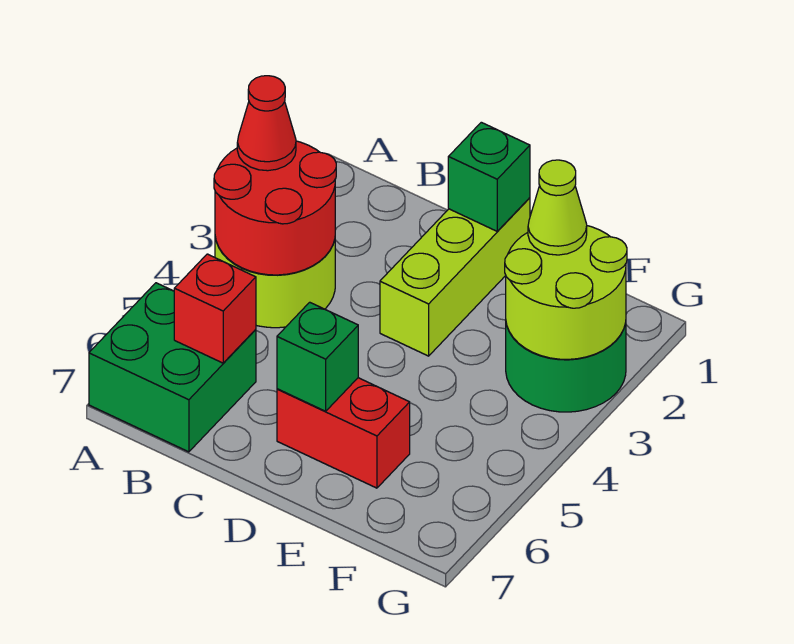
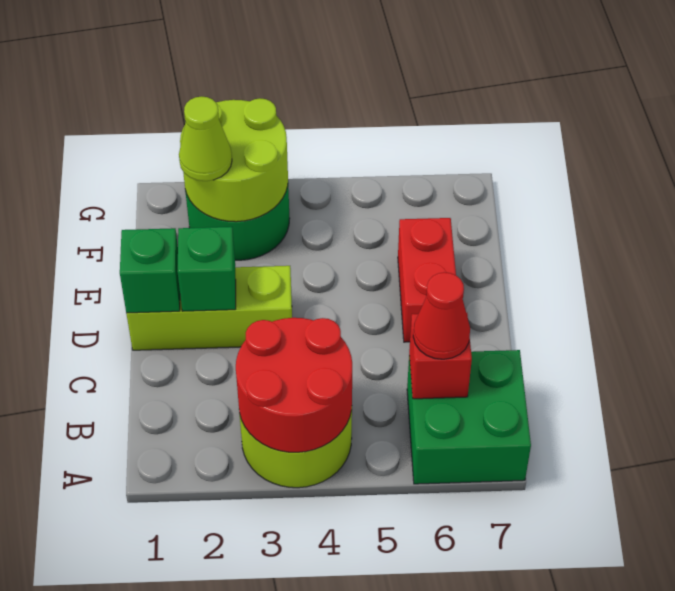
red cone A3 level 3 -> red cone B6 level 3
green brick D6 level 2 -> green brick D2 level 2

